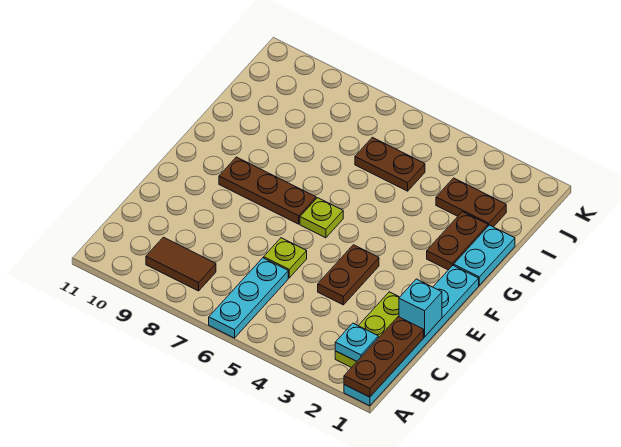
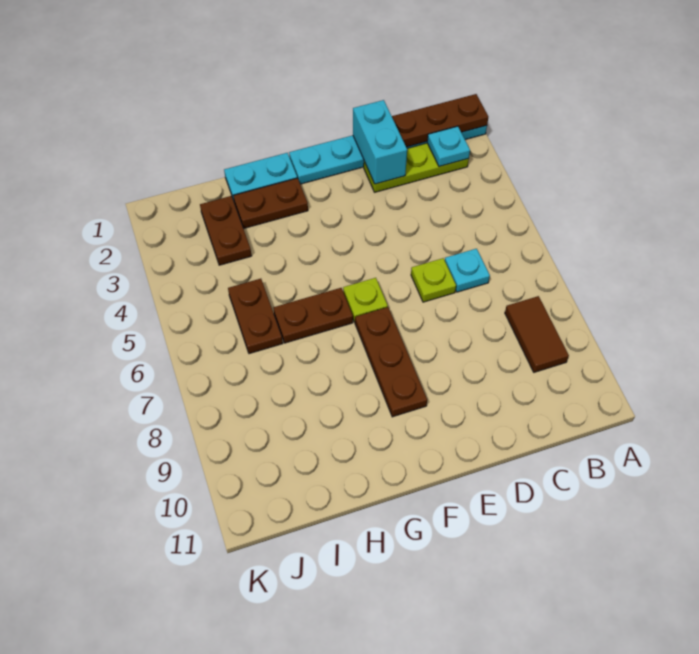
cyan plate A6:C6 level 1 -> cyan plate C6 level 1
cyan brick D1 level 2 -> cyan brick D1:D2 level 2
brown plate D4:E4 level 1 -> brown plate G6:H6 level 1

